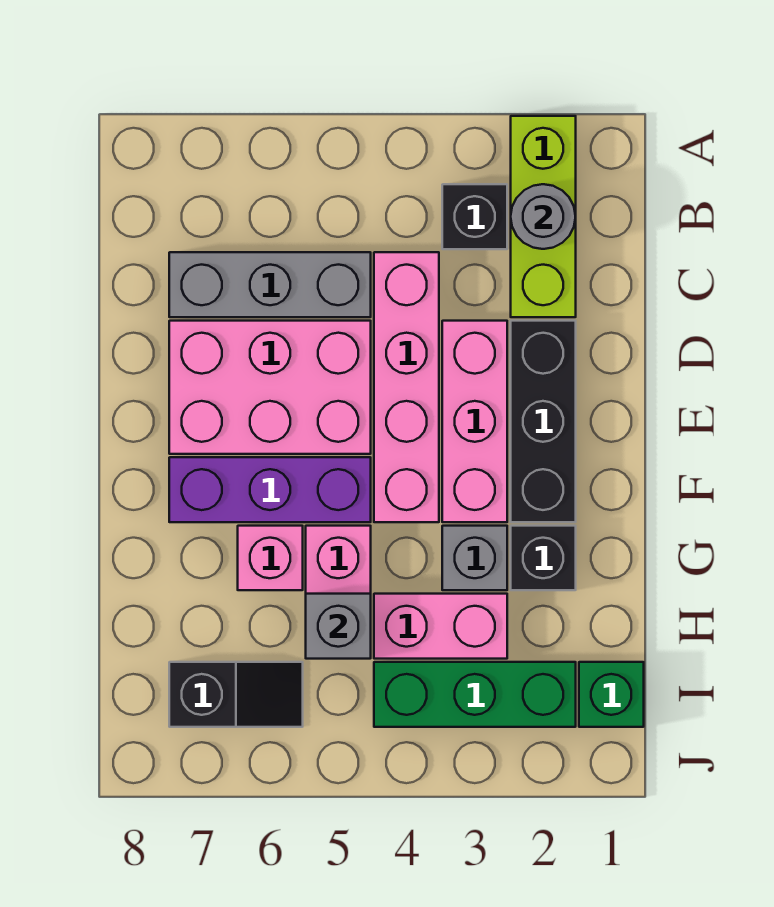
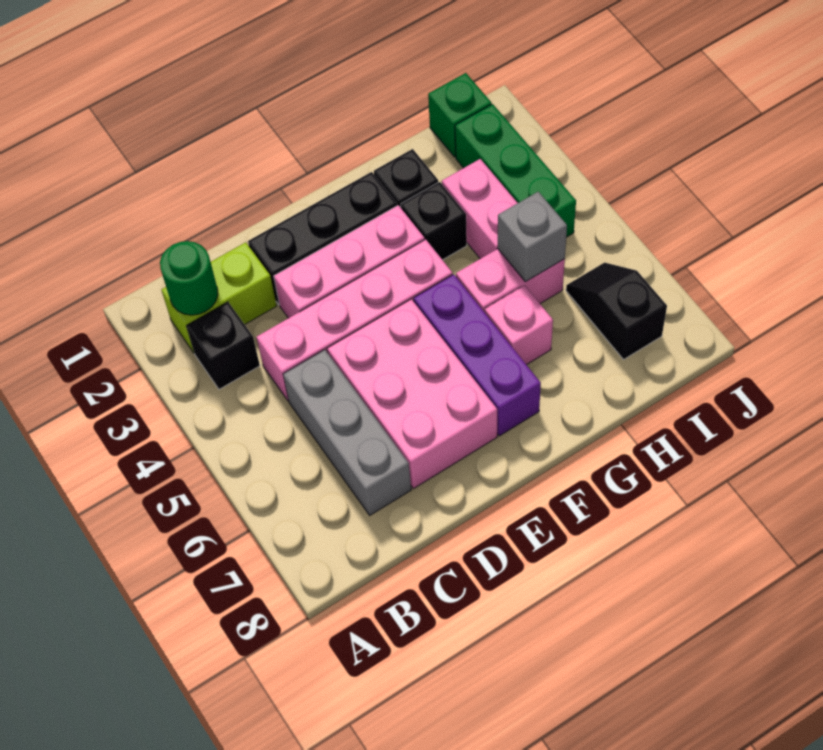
lime brick A2:C2 level 1 -> lime brick B2:C2 level 1
grey round brick B2 level 2 -> green round brick B2 level 2
grey brick G3 level 1 -> black brick G3 level 1

